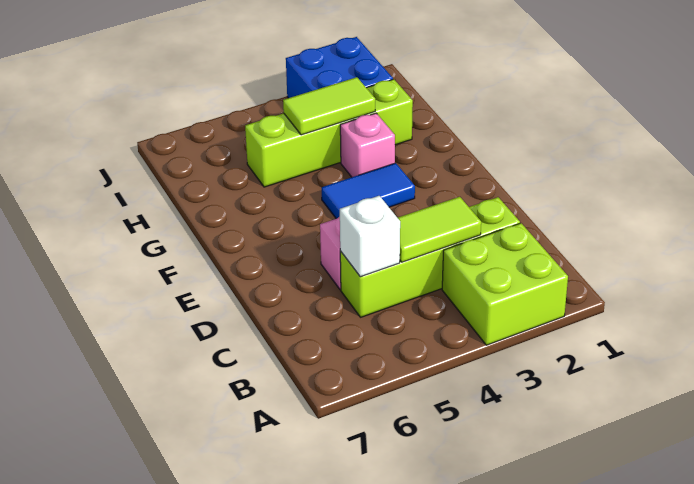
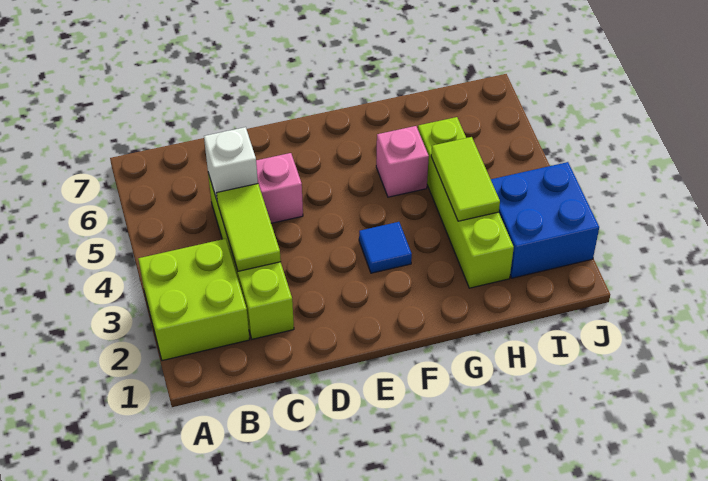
blue tile F3:F4 level 1 -> blue tile F3 level 1
pink brick G3 level 1 -> pink brick G5 level 1

